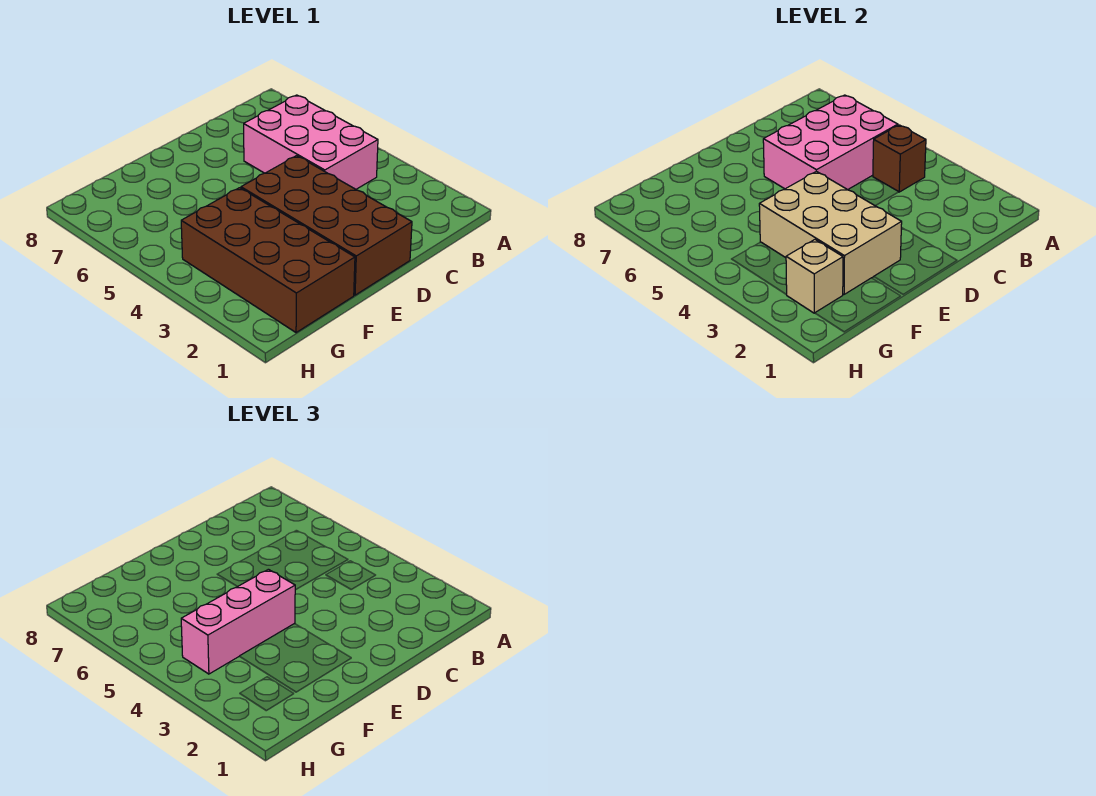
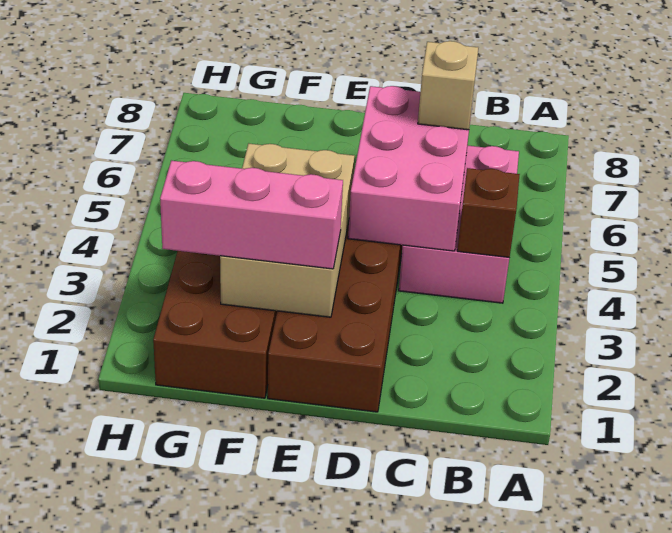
pink brick B5:D6 level 2 -> pink brick C4:D6 level 2
pink brick E4:G4 level 3 -> pink brick E2:G2 level 3
tan brick G2 level 2 -> tan brick C6 level 3

